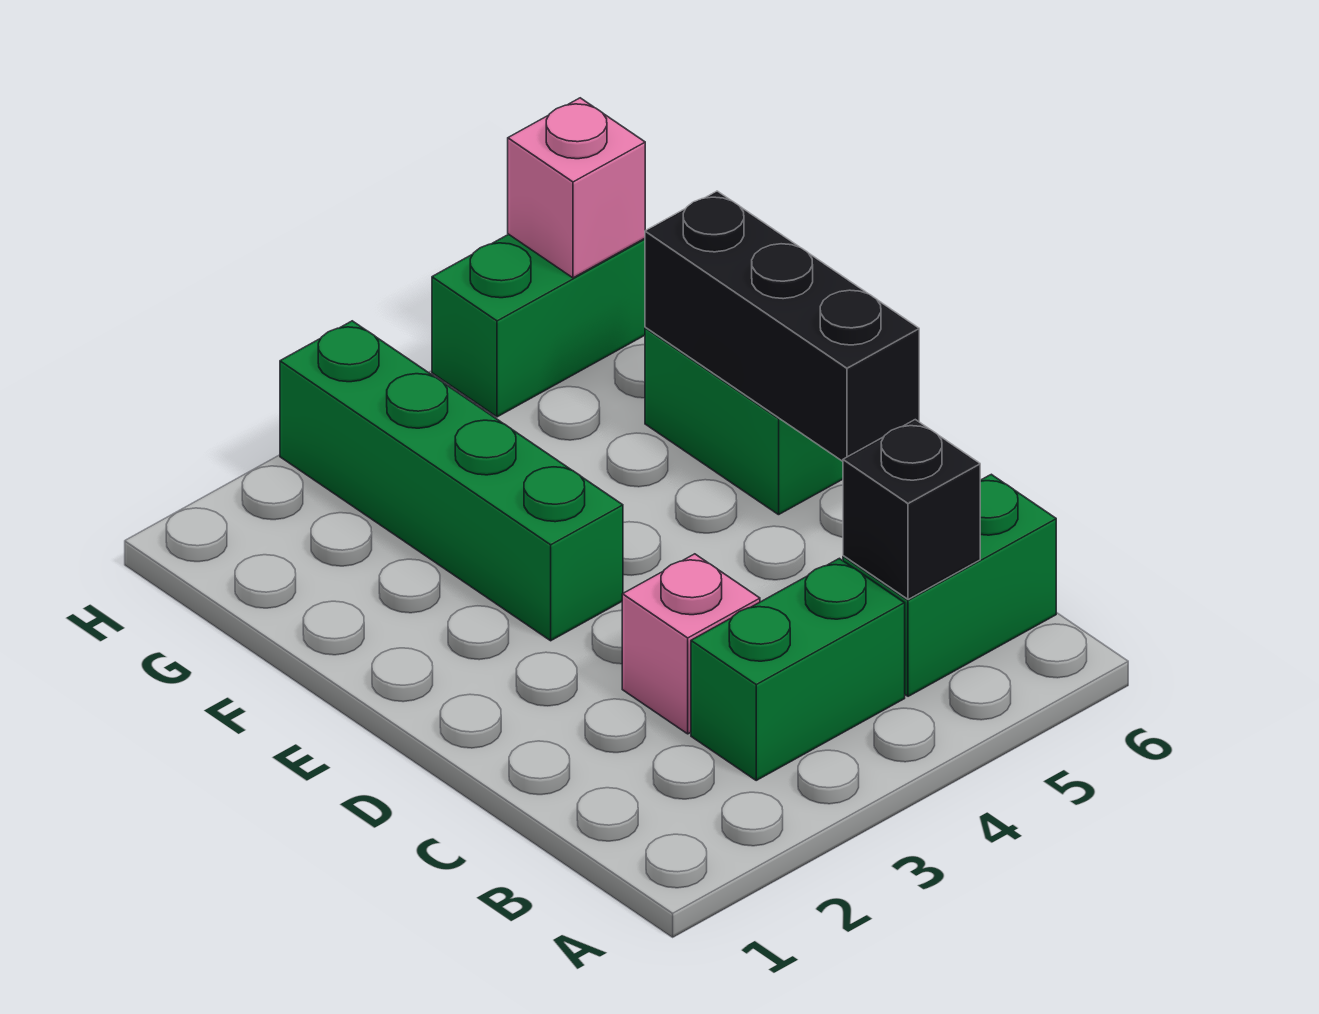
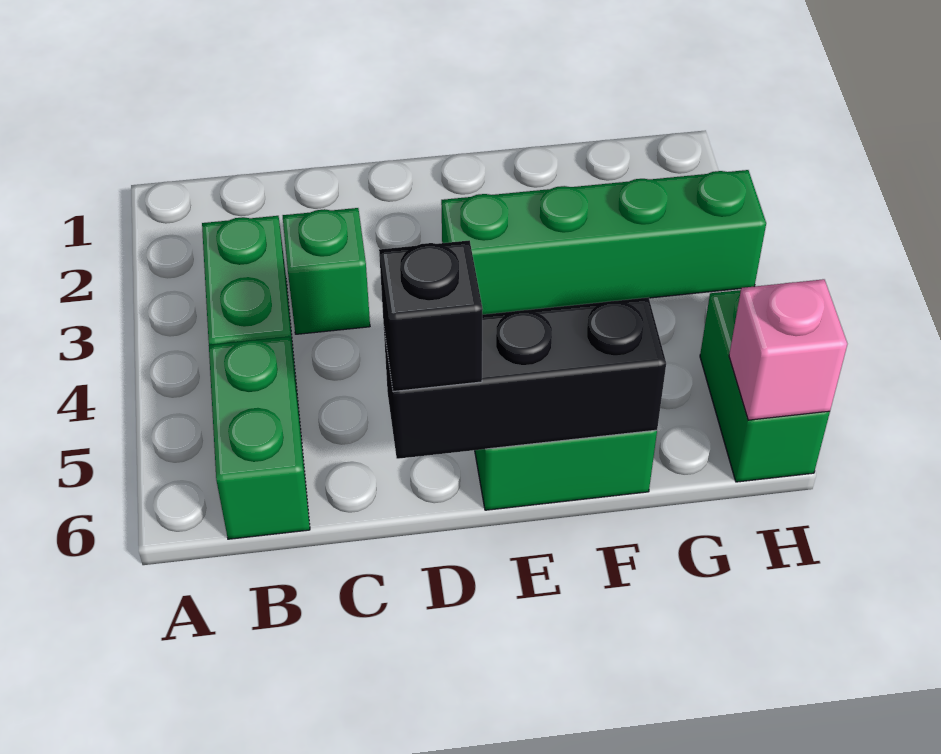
black brick B5 level 2 -> black brick D6 level 3
pink brick C3 level 1 -> green brick C3 level 1

